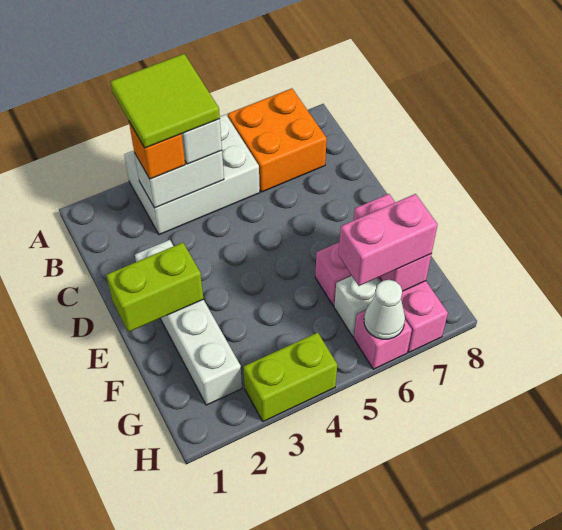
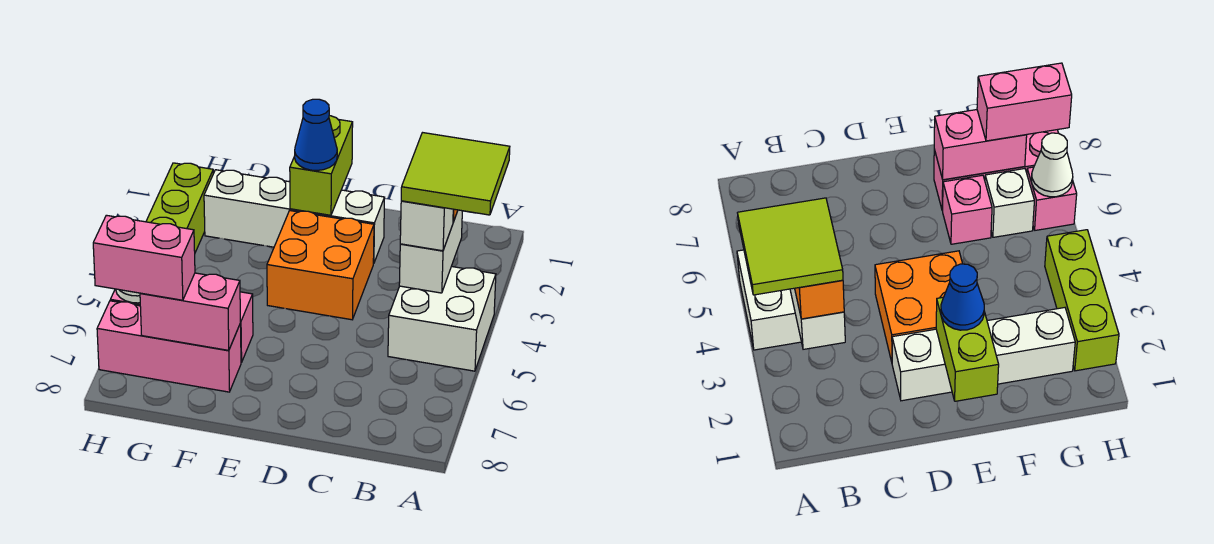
white brick A3:B5 level 1 -> white brick A4:B5 level 1
orange brick A6:B7 level 1 -> orange brick D3:E4 level 1
none -> blue cone E2 level 3
pink brick G6:G7 level 3 -> pink brick G7:H7 level 3
lime brick H3:H4 level 1 -> lime brick H2:H4 level 1

